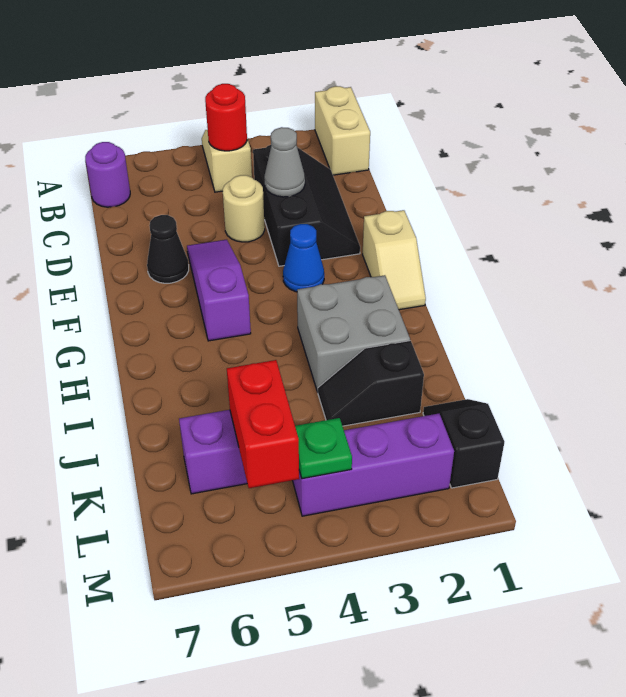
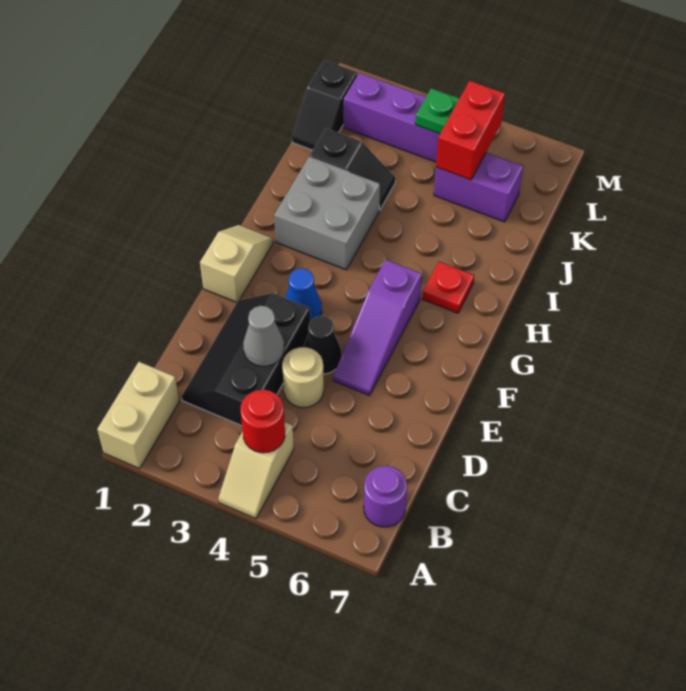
black cone E6 level 1 -> black cone E4 level 1
none -> red plate H6 level 1

